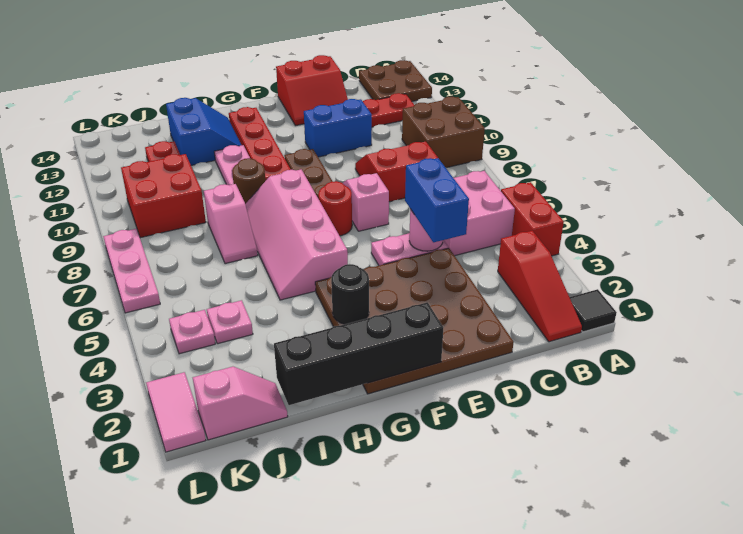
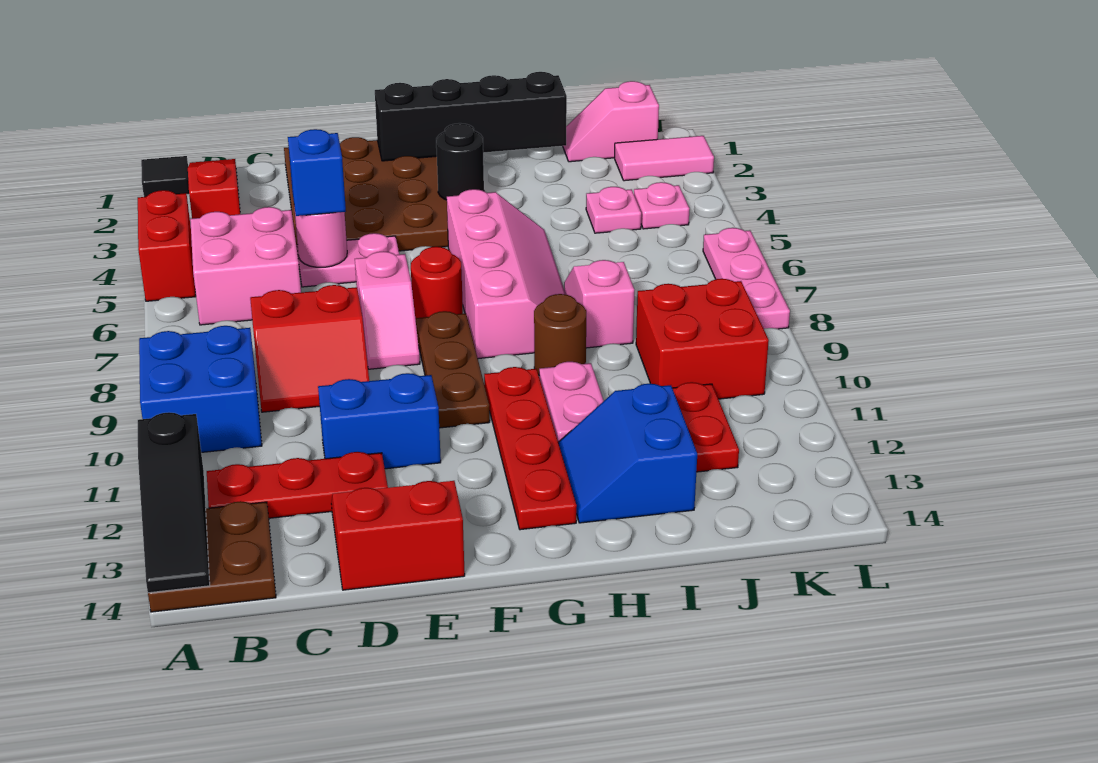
brown brick A9:B10 level 1 -> blue brick A9:B10 level 1
none -> black slope A12:A14 level 2 top 12
blue brick D4:D5 level 3 -> blue brick D5 level 3
pink tile L1:L2 level 1 -> pink tile K2:L2 level 1

